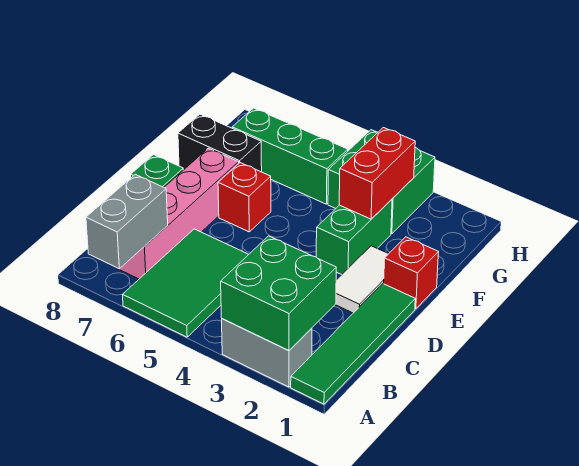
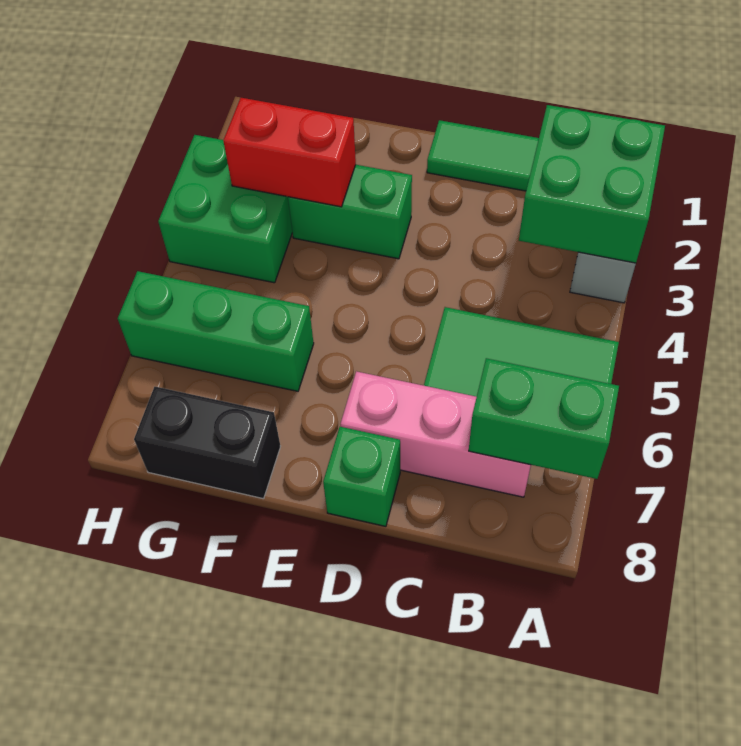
grey brick A7:B7 level 2 -> green brick A7:B7 level 2
pink brick B7:E7 level 1 -> pink brick B7:D7 level 1
white tile D2:E2 level 1 -> none
red brick E1 level 1 -> none
red brick E6 level 1 -> none
black brick F7:F8 level 1 -> black brick F8:G8 level 1
green brick G5:G7 level 1 -> green brick F6:H6 level 1

